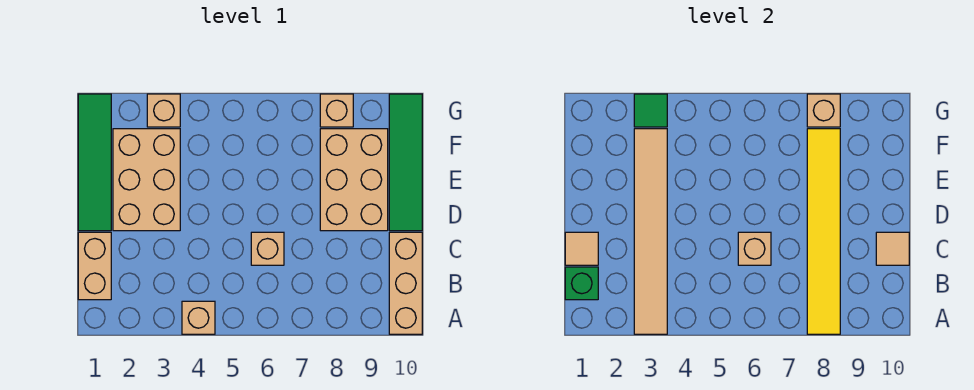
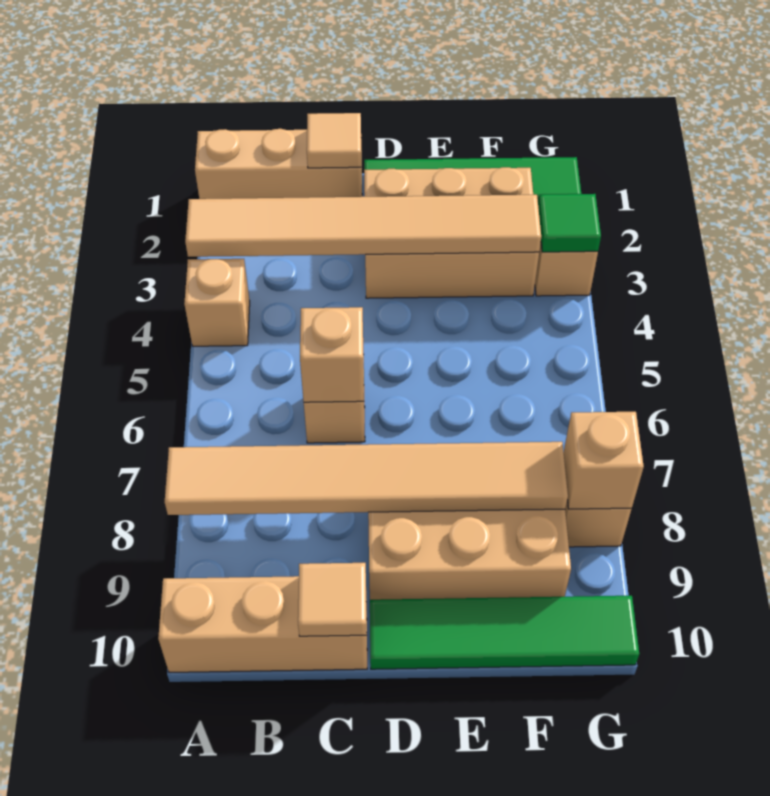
yellow tile A8:F8 level 2 -> tan tile A8:F8 level 2
tan brick B1:C1 level 1 -> tan brick A1:C1 level 1
green brick B1 level 2 -> none

